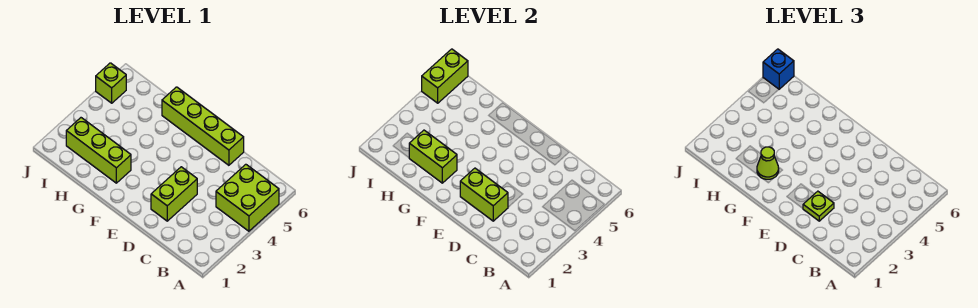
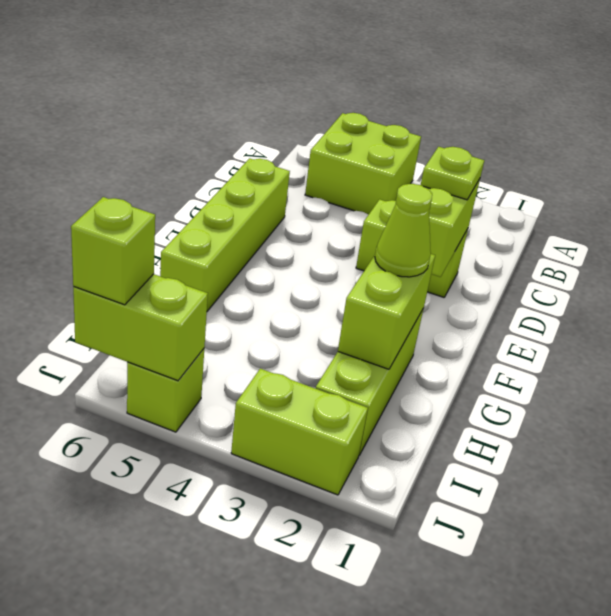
none -> lime brick J2:J3 level 1
blue brick J6 level 3 -> lime brick J6 level 3

